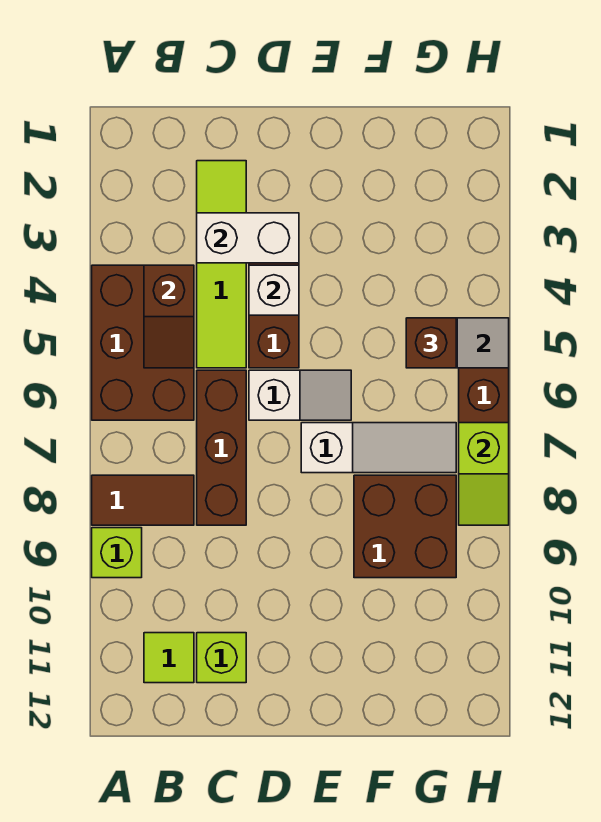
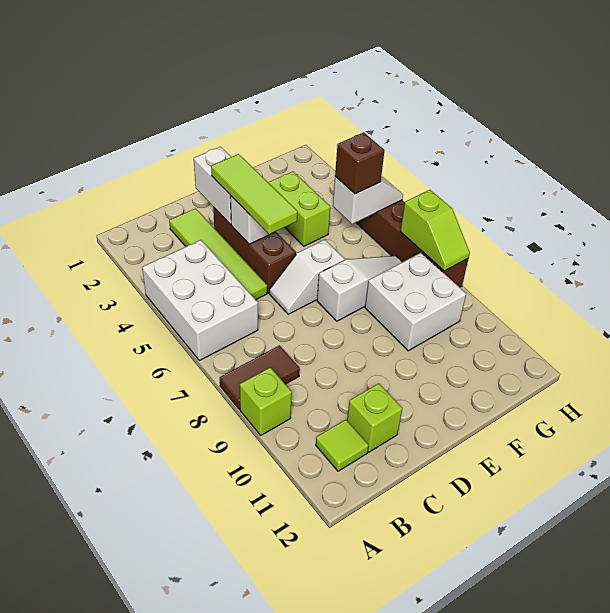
brown brick A4:B6 level 1 -> white brick A4:B6 level 1
brown slope B4:B5 level 2 top 4 -> none
white brick C3:D3 level 2 -> white brick D2:D3 level 2
brown brick C6:C8 level 1 -> none
none -> lime tile D3:D5 level 3
white slope D6:E6 level 1 top D -> white slope D6:E6 level 1 top E
none -> lime brick F3:F4 level 1
brown brick F8:G9 level 1 -> white brick F8:G9 level 1

